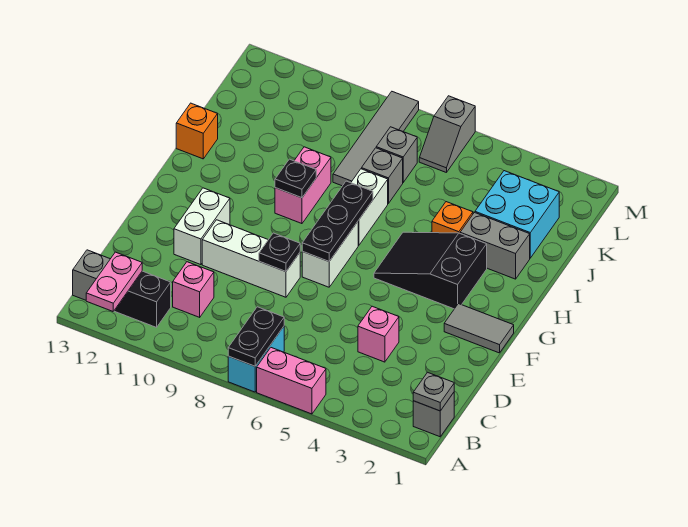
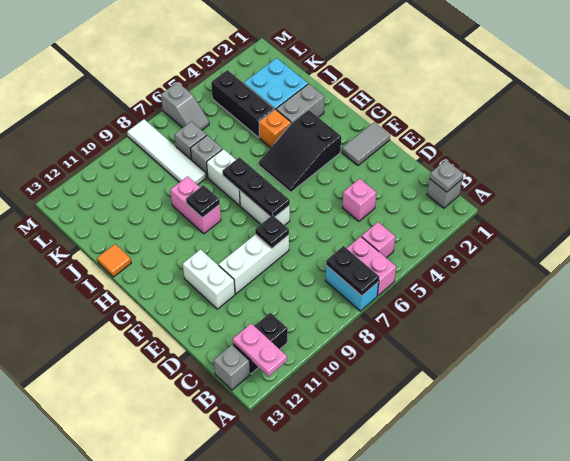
pink brick A5:A6 level 1 -> pink brick A6:B6 level 1
pink brick C10 level 1 -> pink brick B5 level 1
orange brick I13 level 1 -> orange tile I13 level 1
none -> black brick J4:L4 level 1
grey tile J8:M8 level 1 -> white tile J8:M8 level 1

